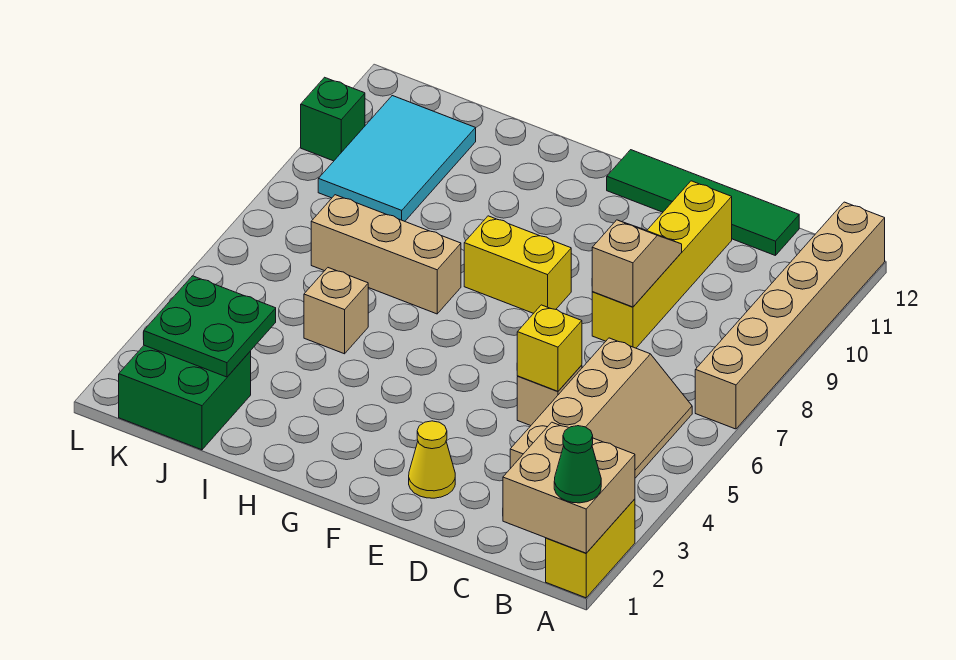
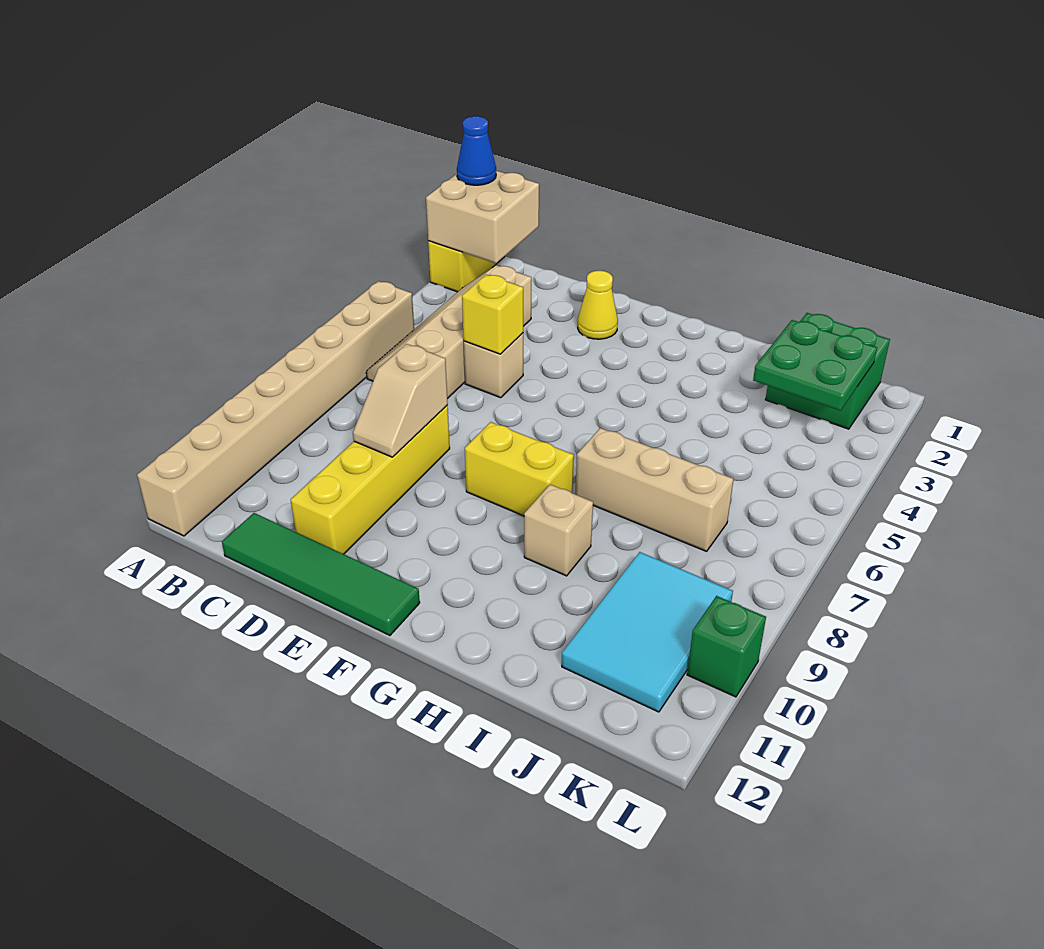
green cone A1 level 3 -> blue cone A1 level 3
tan brick A7:A12 level 1 -> tan brick A5:A12 level 1
tan brick I5 level 1 -> tan brick H9 level 1

